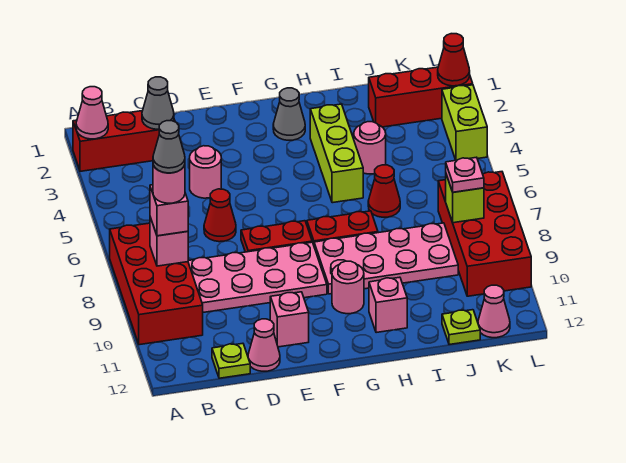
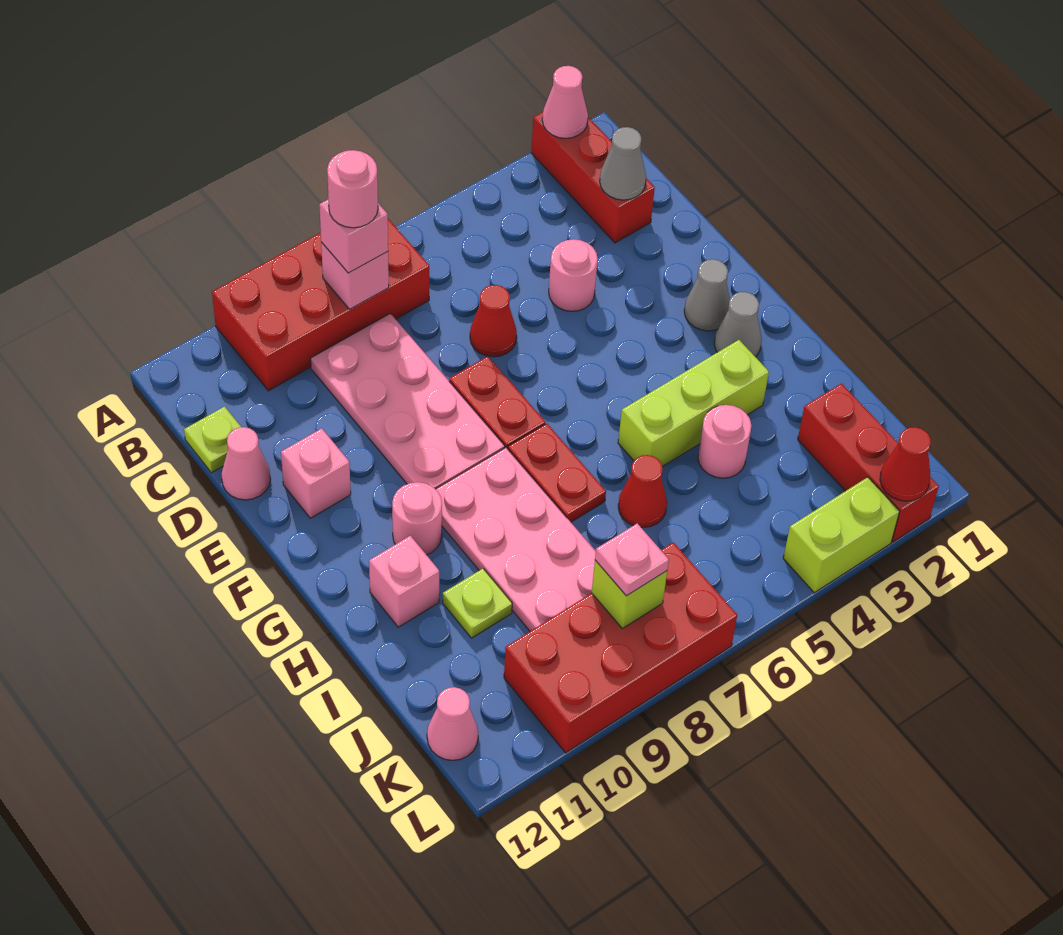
grey cone B8 level 5 -> grey cone F2 level 1
lime plate J12 level 1 -> lime plate I10 level 1

